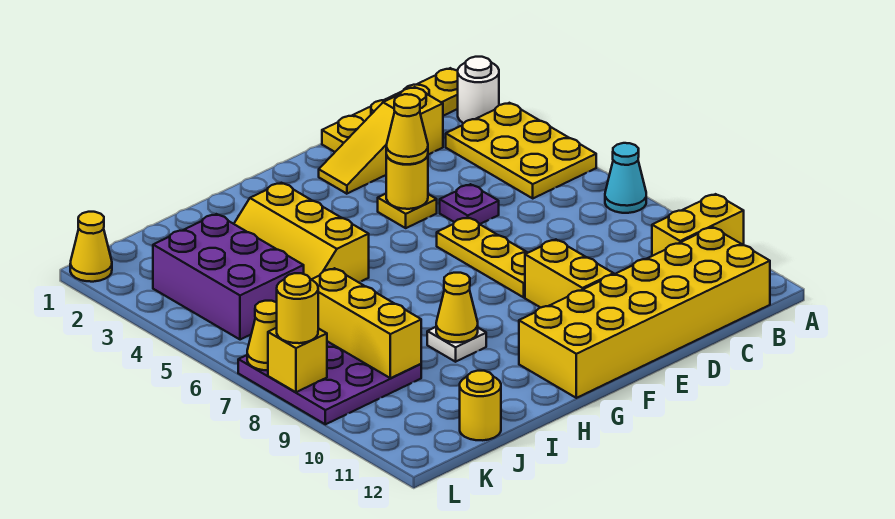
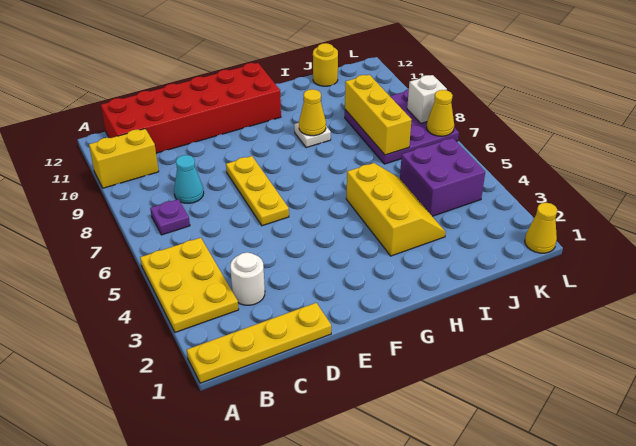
white round brick A2 level 1 -> white round brick C3 level 1
cyan cone A7 level 1 -> cyan cone C8 level 1
yellow brick B11:G12 level 1 -> red brick B11:G12 level 1
yellow slope C2:E2 level 1 top C -> none
purple plate D5 level 1 -> purple plate B7 level 1
yellow plate E4 level 1 -> none
yellow round brick E4 level 2 -> none
yellow cone E4 level 3 -> none
yellow brick E9:E10 level 1 -> none
purple brick J3:K5 level 1 -> purple brick J4:K5 level 1
yellow brick L8 level 2 -> white brick L8 level 2
yellow round brick L8 level 3 -> none

